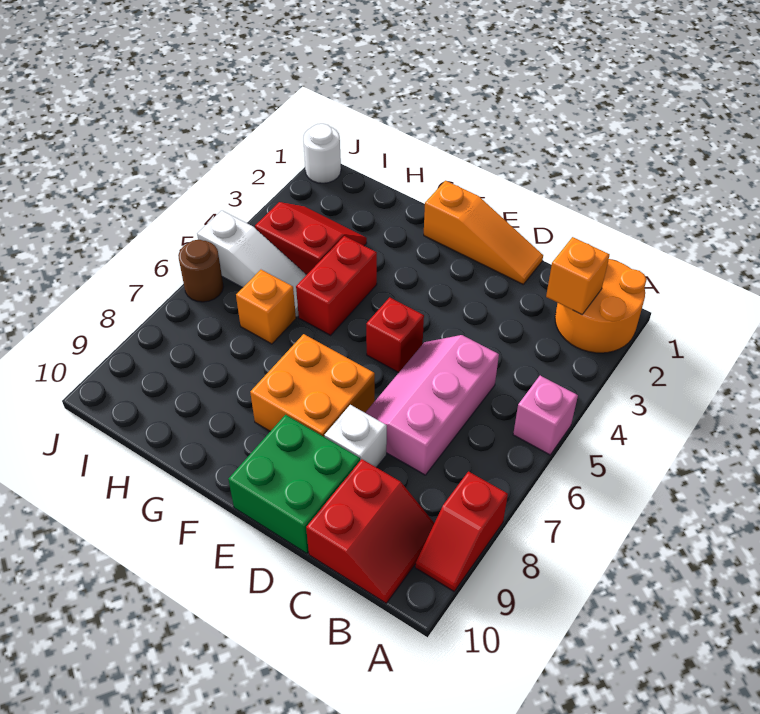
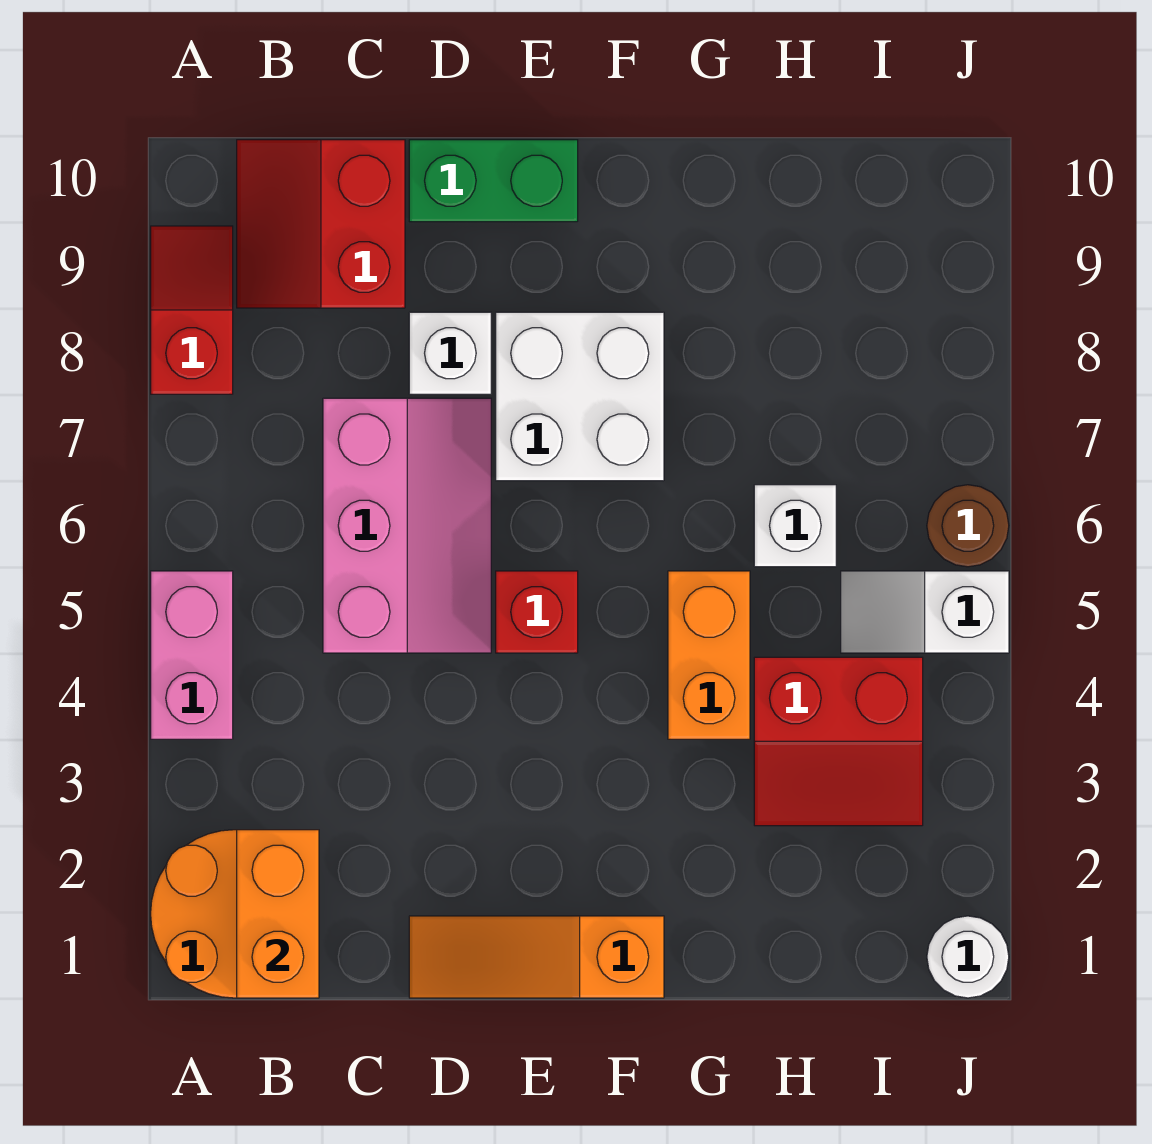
pink brick A5 level 1 -> pink brick A4:A5 level 1
orange brick B2 level 2 -> orange brick B1:B2 level 2
green brick D9:E10 level 1 -> green brick D10:E10 level 1
orange brick E7:F8 level 1 -> white brick E7:F8 level 1
red brick G4:G5 level 1 -> orange brick G4:G5 level 1
white slope H5:J5 level 1 top J -> white slope I5:J5 level 1 top J
orange brick H6 level 1 -> white brick H6 level 1

